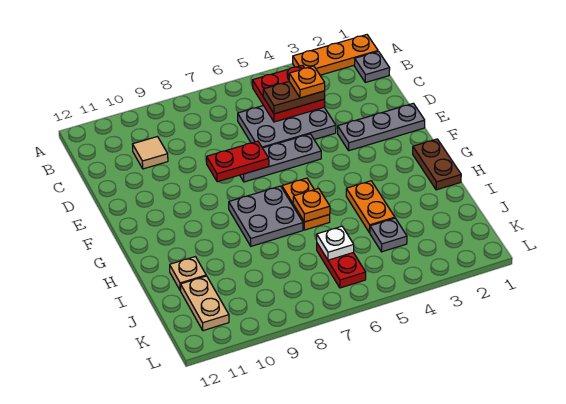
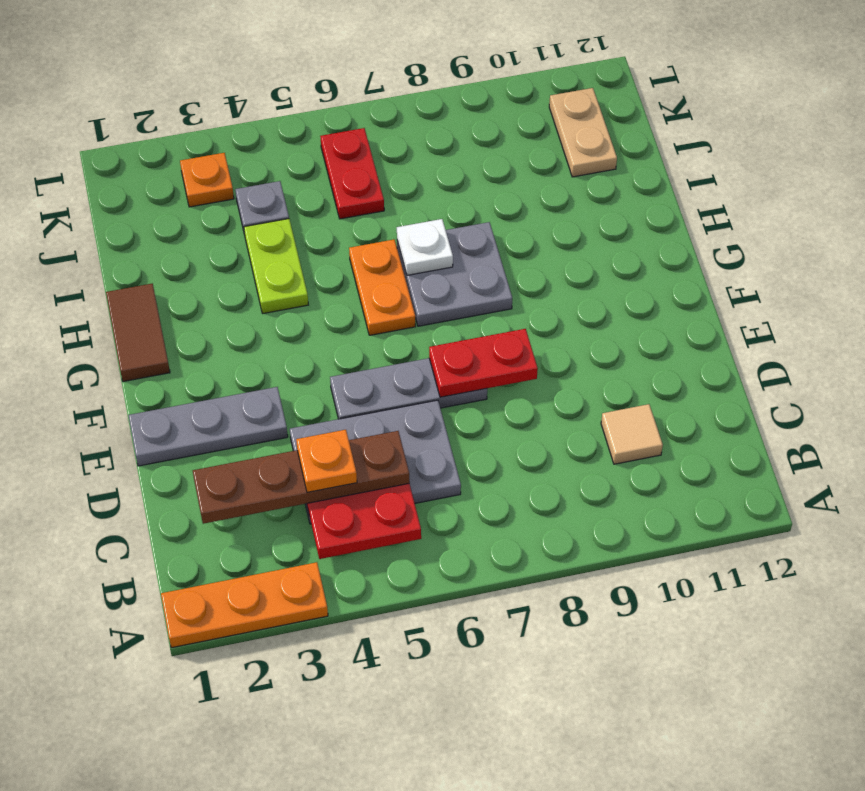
grey plate B1 level 1 -> none
brown plate C4:C5 level 3 -> brown plate C2:C5 level 3
brown plate G1:H1 level 1 -> brown tile G1:H1 level 1
orange plate H4:I4 level 1 -> lime plate H4:I4 level 1
orange plate H6 level 2 -> orange plate K3 level 1
tan plate I11 level 1 -> none
white plate J6 level 2 -> white plate H7 level 2

